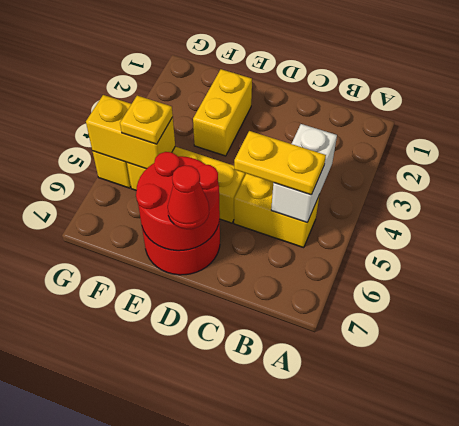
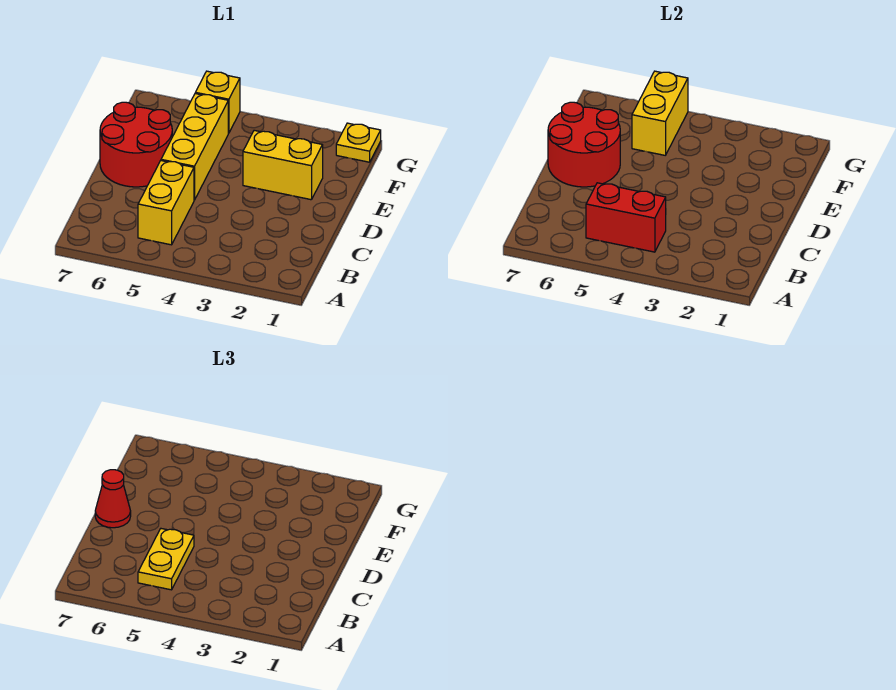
white brick B4:B5 level 2 -> red brick B4:B5 level 2
yellow plate F5 level 3 -> yellow plate G1 level 1

